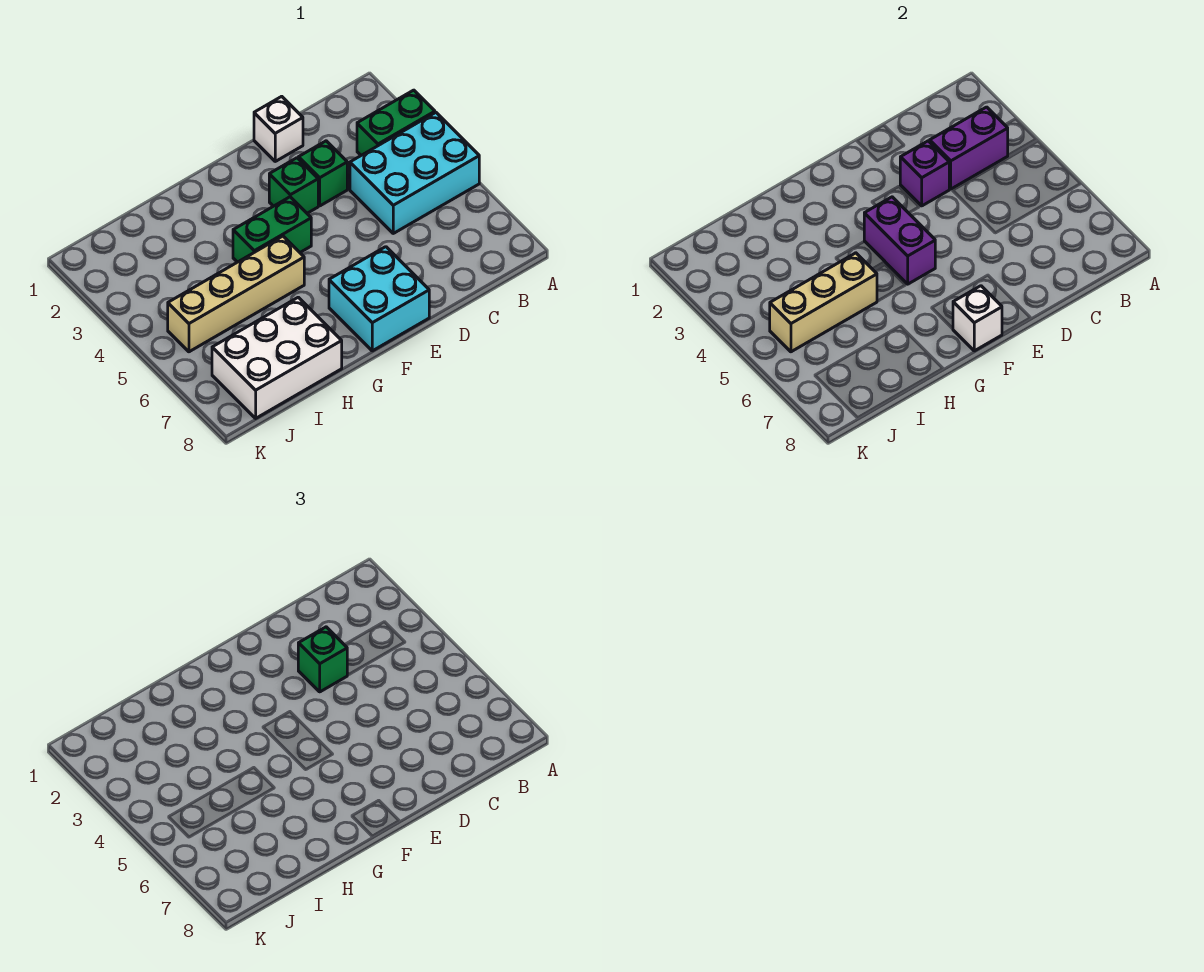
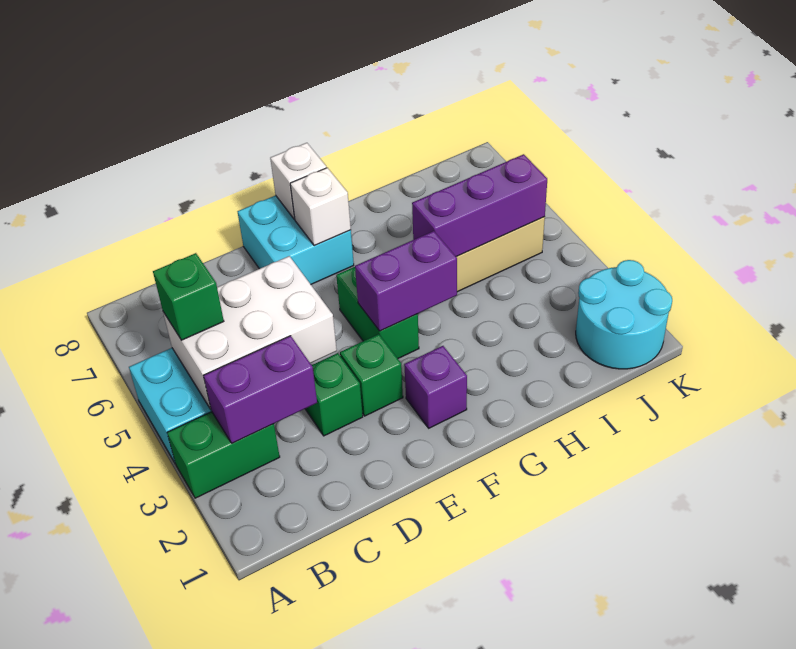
white brick D1 level 1 -> white brick F7 level 2
purple brick D3 level 2 -> purple brick F2 level 1
green brick D3 level 3 -> green brick B5 level 3
green brick F4:G4 level 1 -> green brick F4:F5 level 1
purple brick F4:F5 level 2 -> purple brick F4:G4 level 2
tan brick H5:J5 level 2 -> purple brick H5:J5 level 2
white brick H7:J8 level 1 -> white brick B4:D5 level 2
none -> cyan round brick J1:K2 level 1

